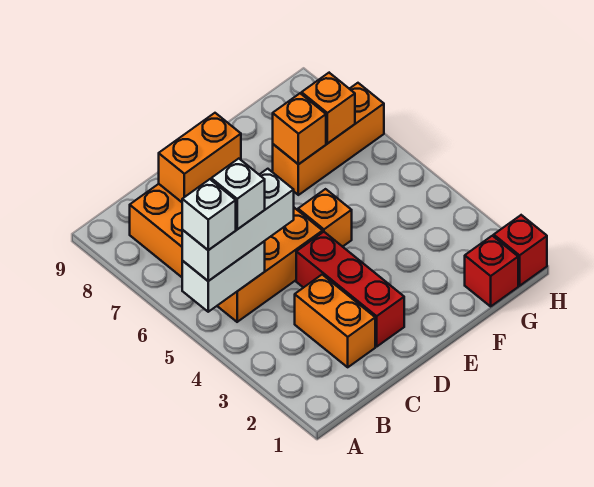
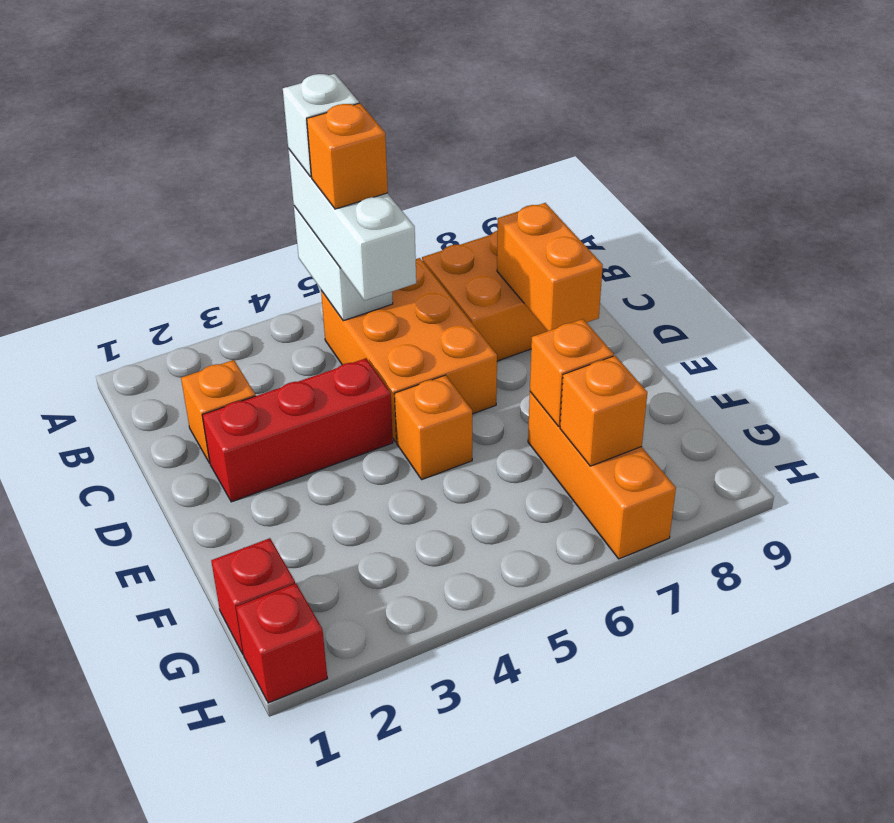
white brick B5 level 4 -> orange brick B5 level 4
orange brick C2:C3 level 1 -> orange brick C2 level 1

